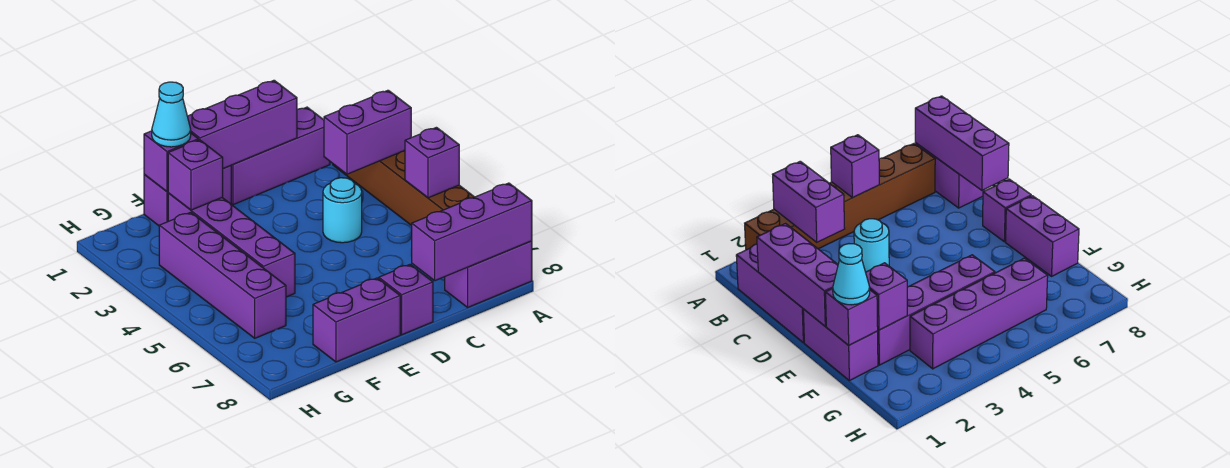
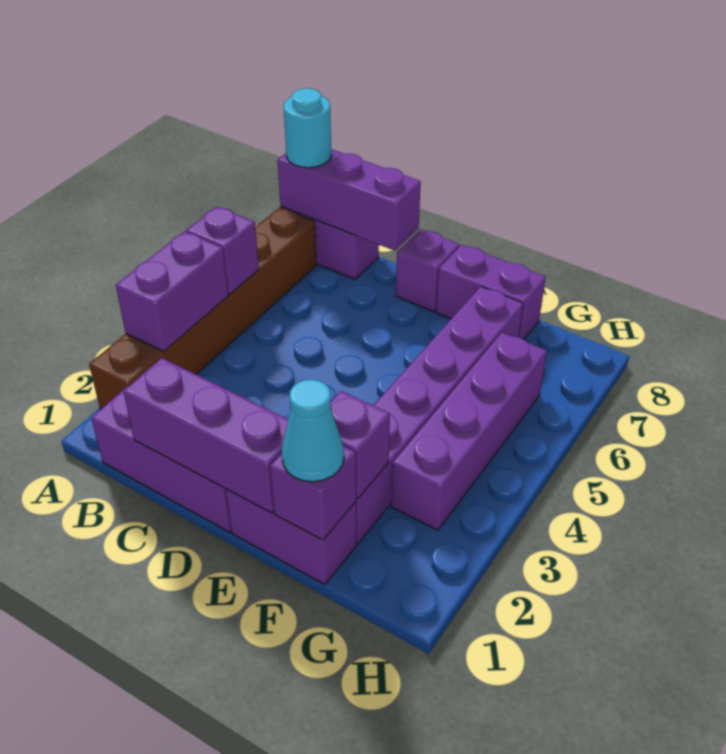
purple brick A3:B3 level 2 -> purple brick A3:A4 level 2
cyan round brick C4 level 1 -> cyan round brick A8 level 3
purple brick F2:F5 level 1 -> purple brick F2:F7 level 1

